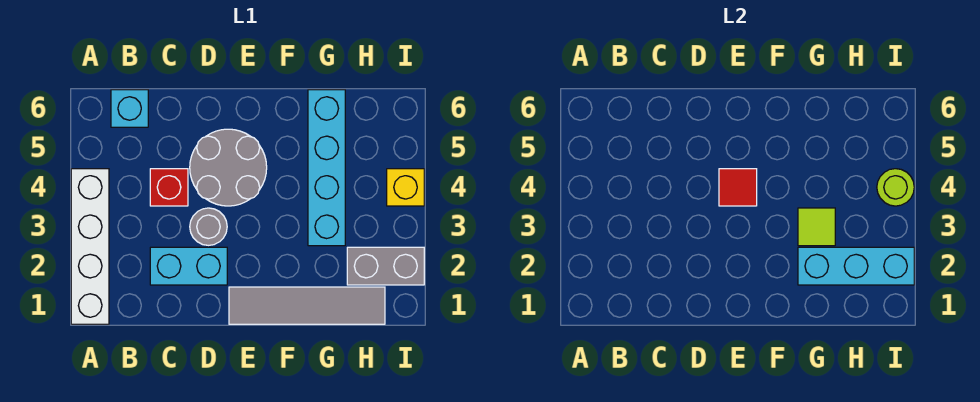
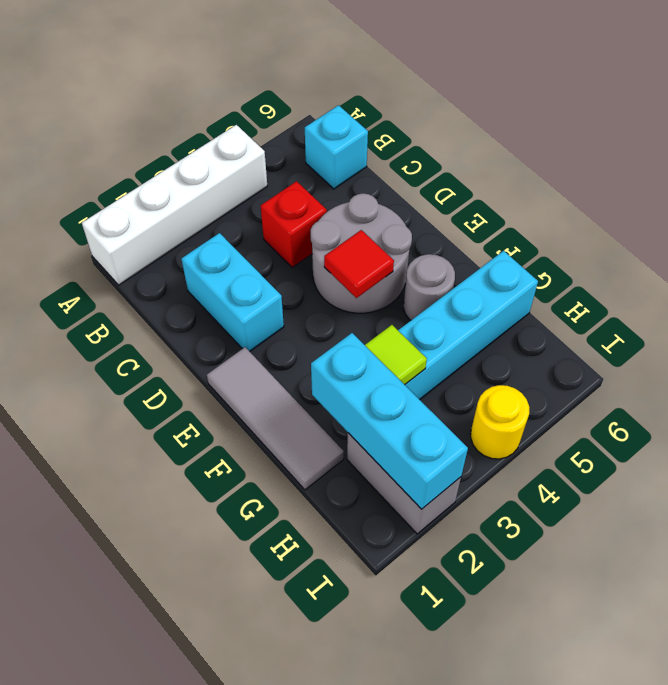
grey round brick D3 level 1 -> grey round brick F5 level 1
grey tile E1:H1 level 1 -> grey tile E1:G1 level 1
yellow brick I4 level 1 -> yellow round brick I4 level 1
lime round brick I4 level 2 -> none

